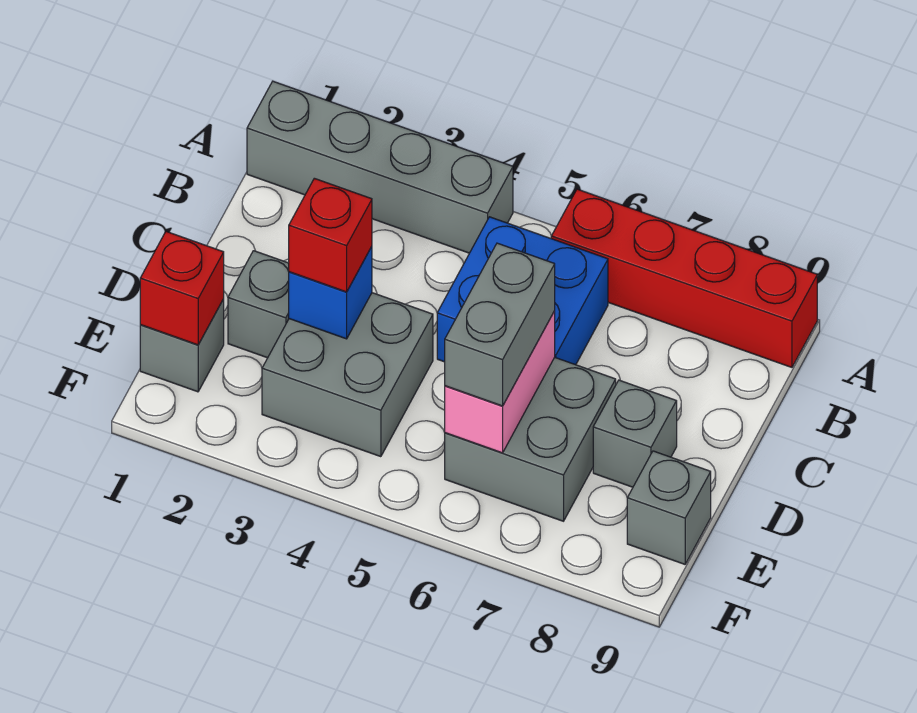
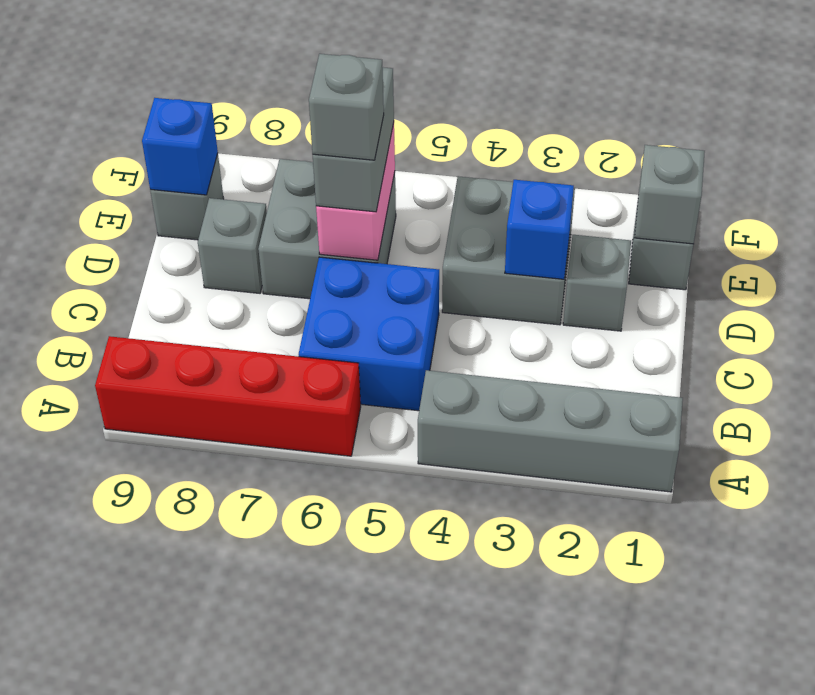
red brick D3 level 3 -> none
none -> grey brick D6 level 4
red brick E1 level 2 -> grey brick E1 level 2
none -> blue brick E9 level 2

